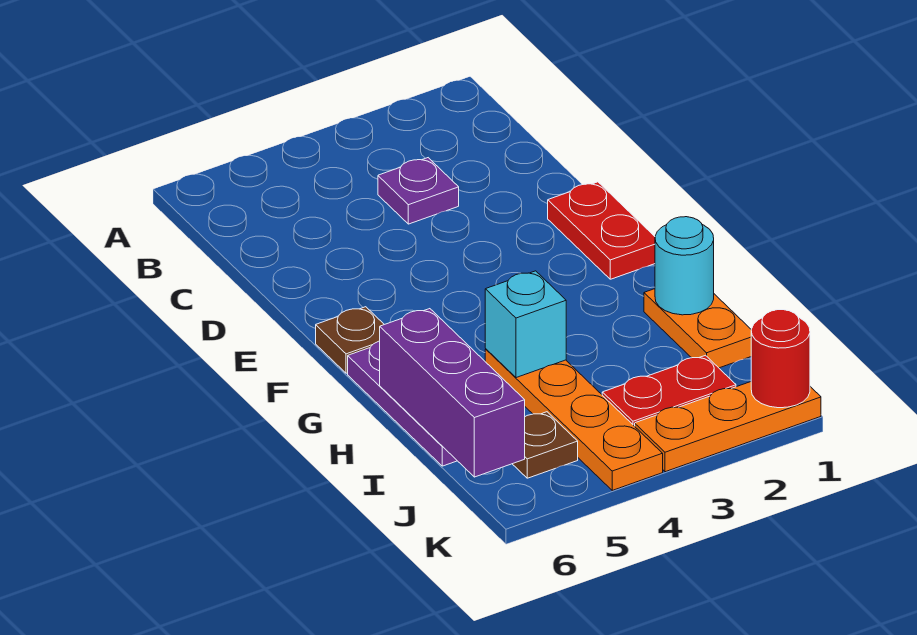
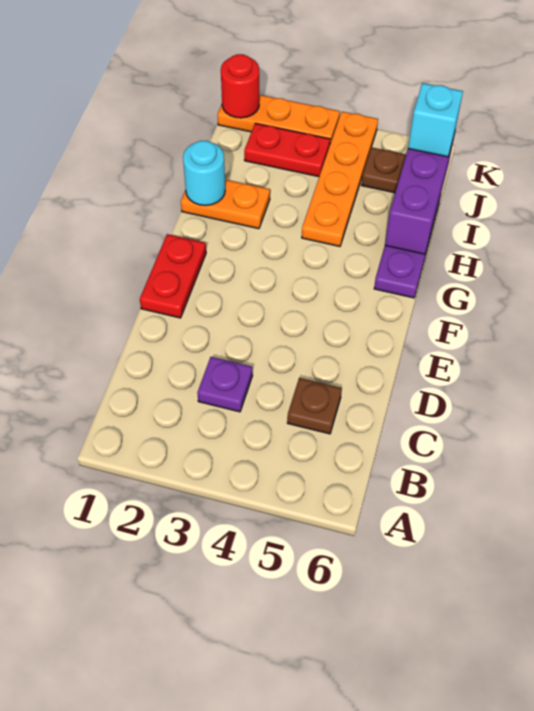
brown plate F6 level 1 -> brown plate C5 level 1
orange plate H1:I1 level 1 -> orange plate H1:H2 level 1
cyan brick H4 level 2 -> cyan brick J6 level 3

